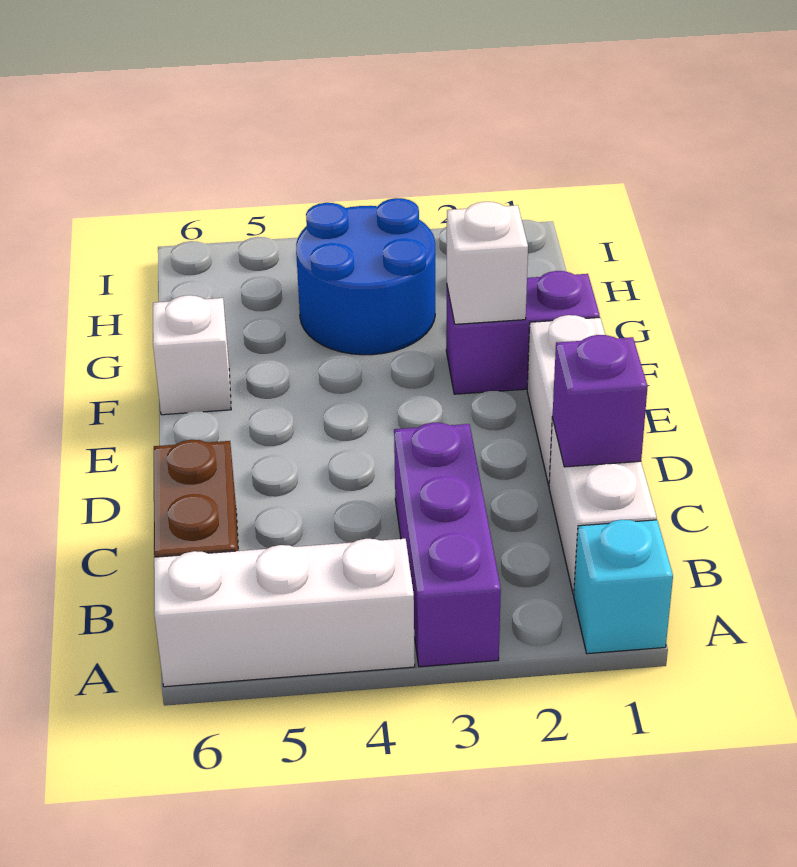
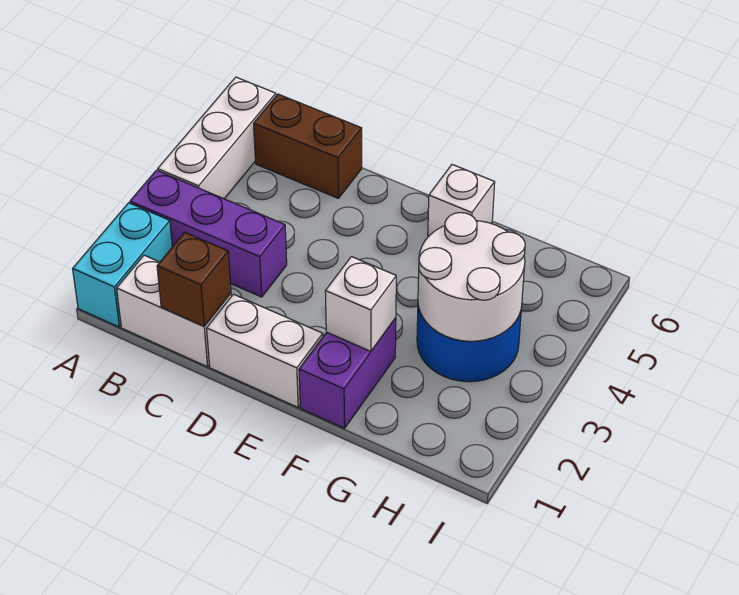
cyan brick A1 level 1 -> cyan brick A1:A2 level 1
purple brick C1 level 2 -> brown brick C1 level 2
none -> white round brick G3:H4 level 2

